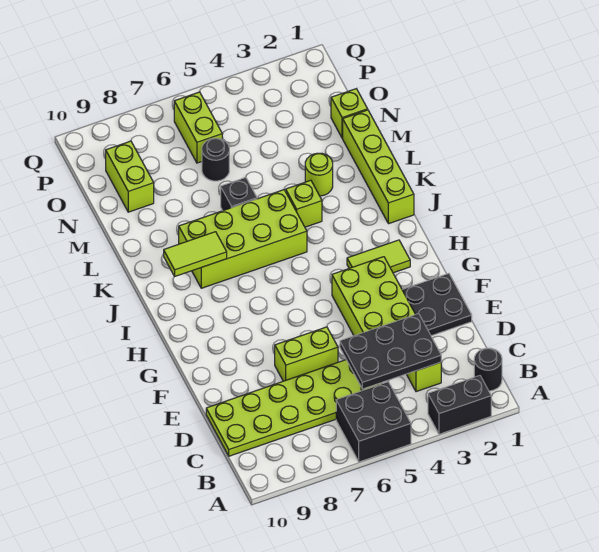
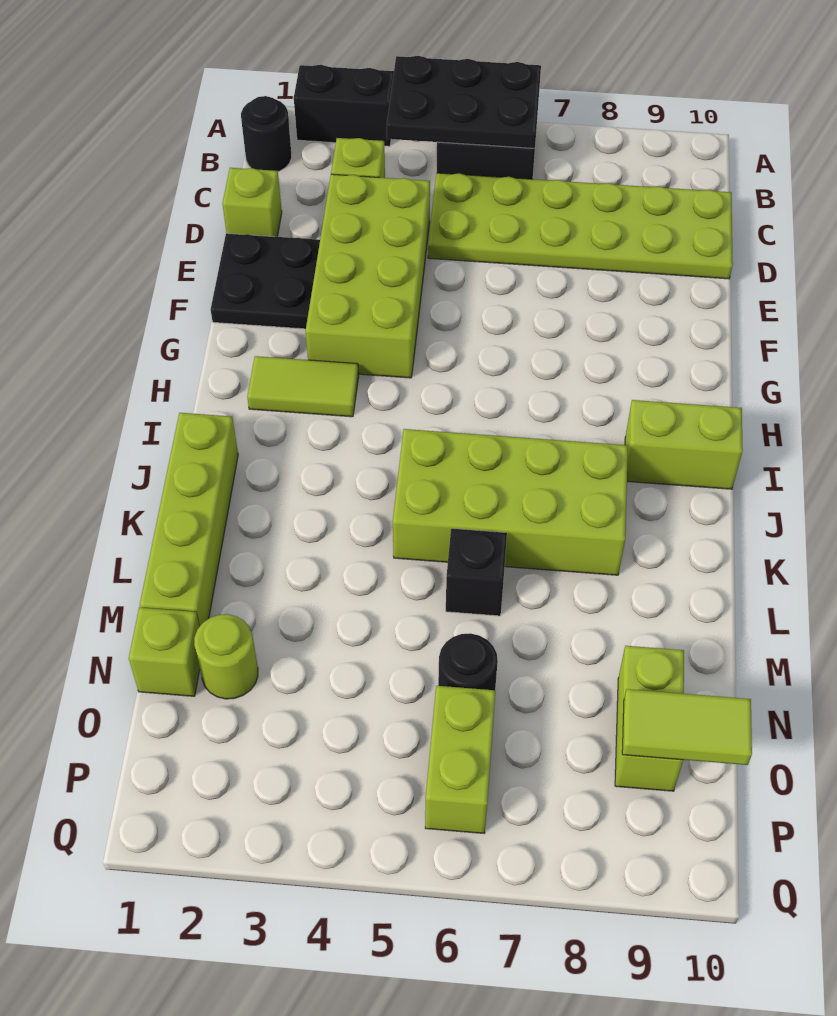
black plate C3:D5 level 2 -> black plate A4:B6 level 2
lime brick E6:E7 level 1 -> lime brick I9:I10 level 1
lime tile J8:J9 level 2 -> lime tile O9:O10 level 2
lime brick K4 level 1 -> lime brick D1 level 1
lime round brick L3 level 1 -> lime round brick N2 level 1

